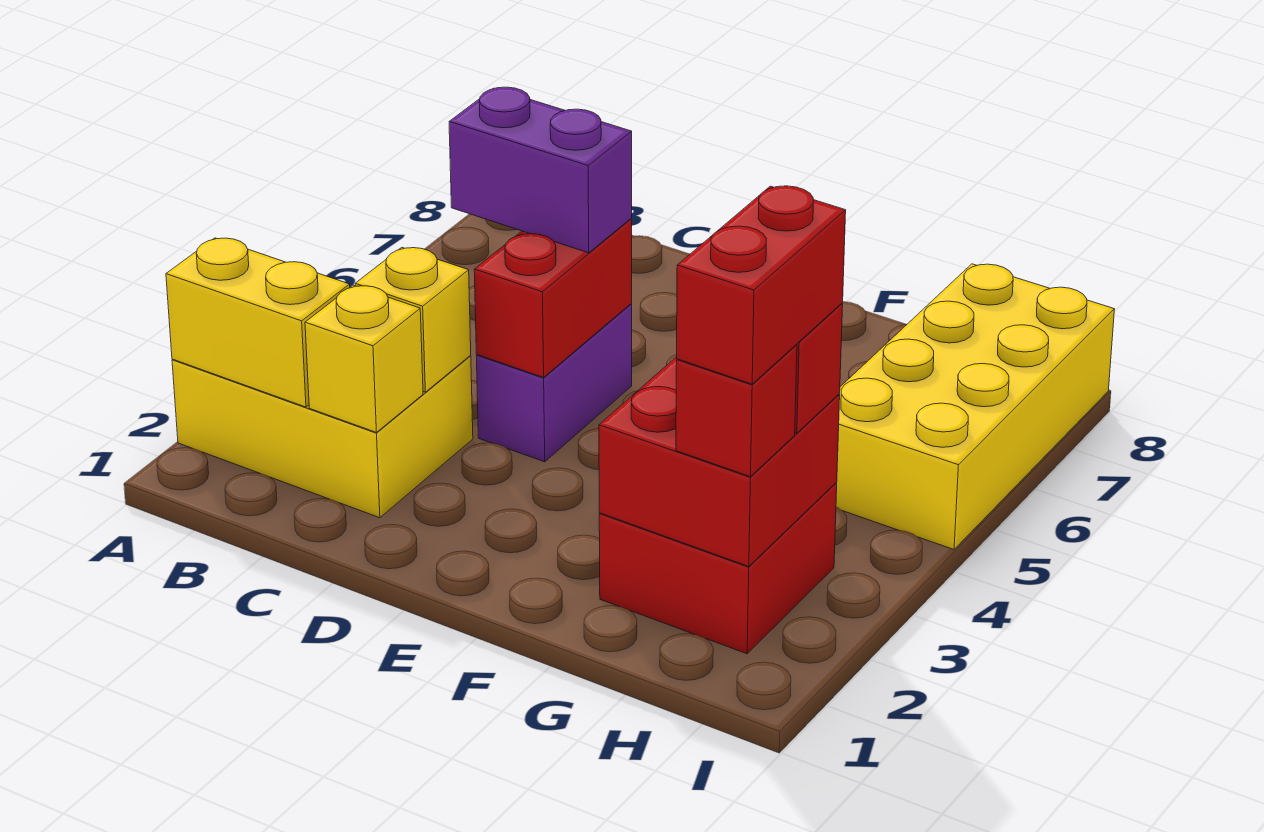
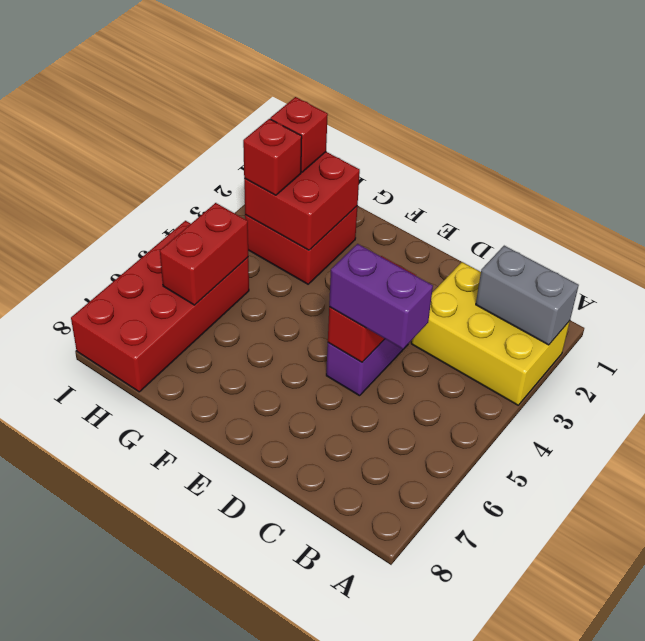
yellow brick A2:B2 level 2 -> grey brick A2:B2 level 2
yellow brick C2 level 2 -> none
yellow brick C3 level 2 -> none
red brick H2:H3 level 4 -> red brick H5:H6 level 2
yellow brick H5:I8 level 1 -> red brick H5:I8 level 1

